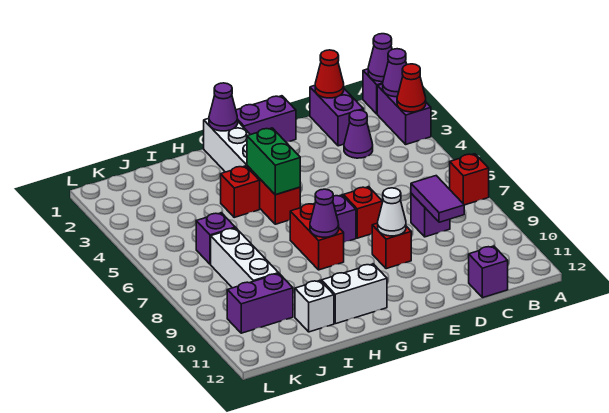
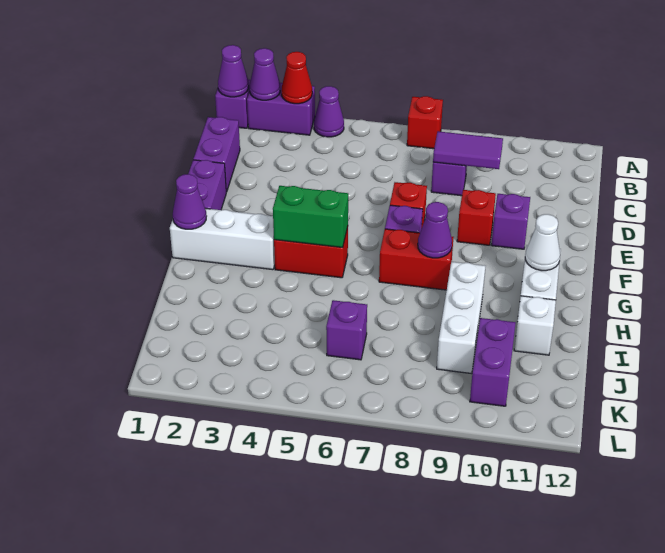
purple brick C1:C2 level 1 -> purple brick C1:D1 level 1
red cone C1 level 2 -> none
purple cone C3 level 1 -> purple cone A4 level 1
purple brick C12 level 1 -> purple brick E10 level 1
white cone E9 level 2 -> white cone G11 level 2
red brick H4 level 1 -> none
white brick J7:J9 level 1 -> white brick H9:J9 level 1

